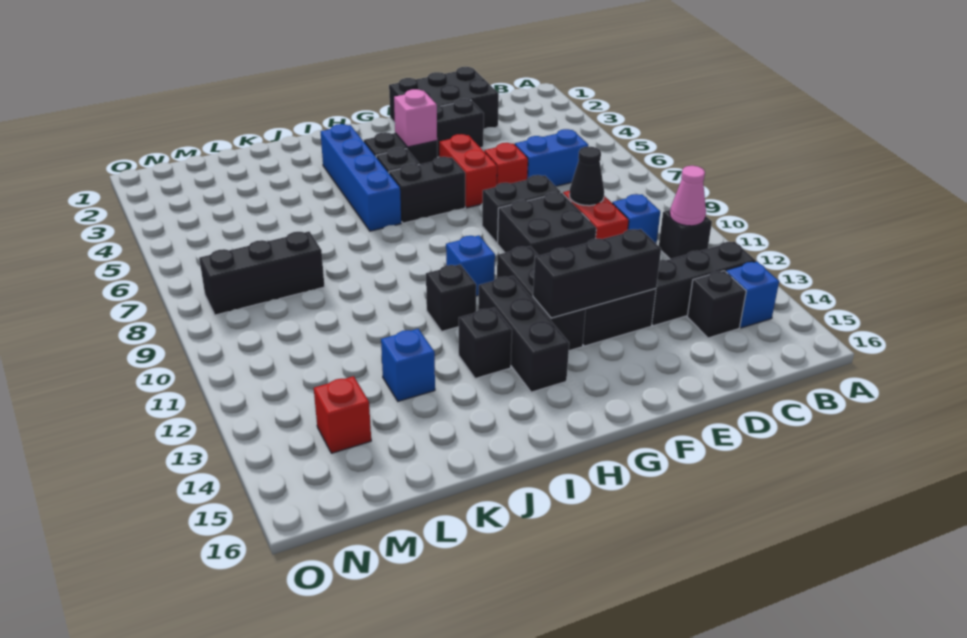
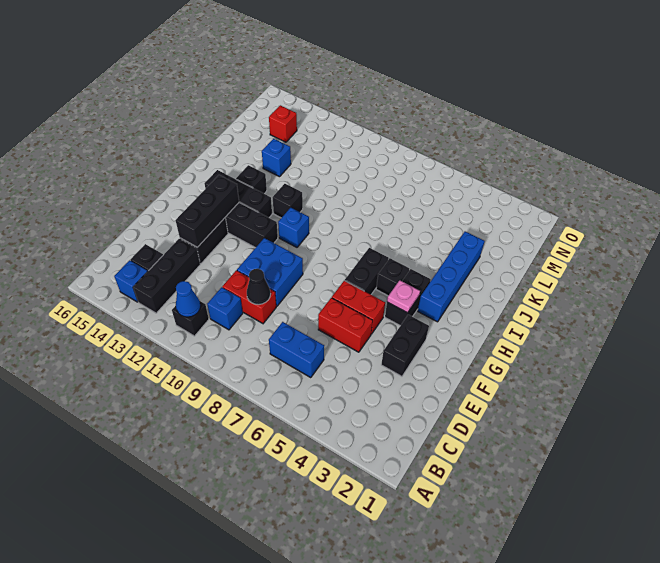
pink cone B11 level 2 -> blue cone B11 level 2
blue brick C6:D6 level 1 -> blue brick C6:C7 level 1
black brick D1:F2 level 1 -> none
red brick E6 level 1 -> red brick E5:E6 level 1
black brick E8:F8 level 1 -> none
black brick E9:F10 level 1 -> blue brick E9:F10 level 1
pink brick G4 level 2 -> pink plate G4 level 2
blue brick I3:I6 level 1 -> blue brick H3:K3 level 1
black brick L8:N8 level 1 -> none

